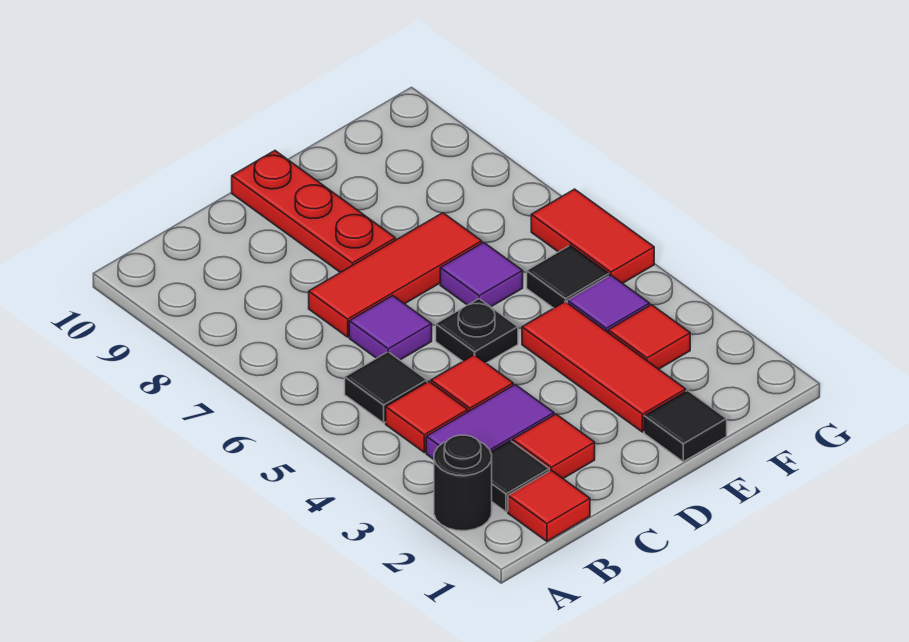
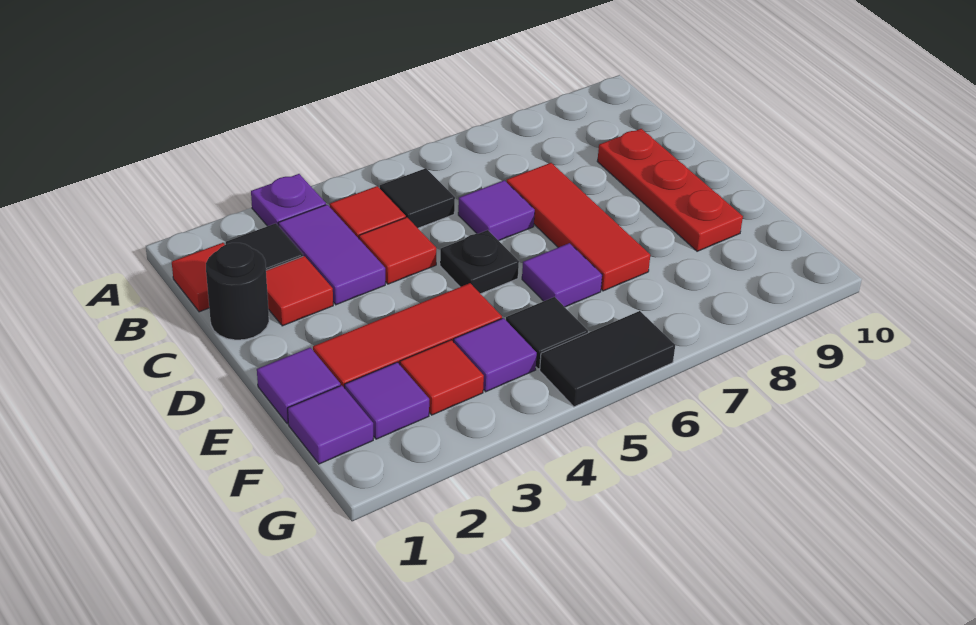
black round brick A2 level 1 -> black round brick C1 level 1
none -> purple plate A3 level 1
red plate D8:D10 level 1 -> red plate C9:E9 level 1
black tile E1 level 1 -> purple tile E1 level 1
none -> purple tile F1 level 1
none -> purple tile F2 level 1
red tile G5:G6 level 1 -> black tile G5:G6 level 1

